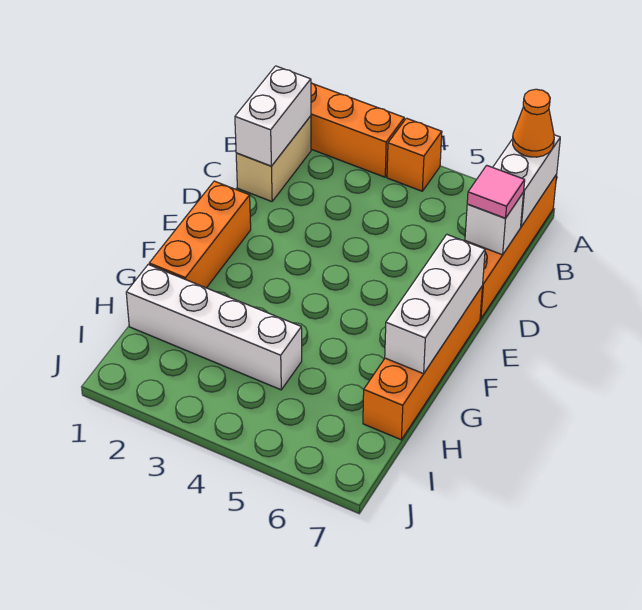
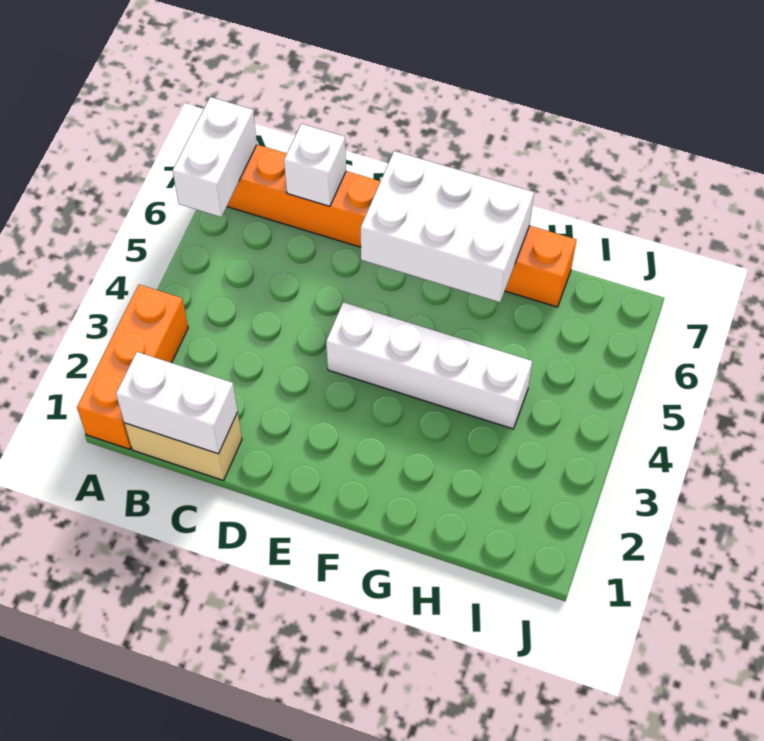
orange brick A4 level 1 -> none
white brick A7:B7 level 2 -> white brick A6:A7 level 2
orange cone A7 level 3 -> none
pink tile C7 level 3 -> none
orange brick E1:G1 level 1 -> none
white brick E7:G7 level 2 -> white brick E6:G7 level 2
white brick H1:H4 level 1 -> white brick E4:H4 level 1

